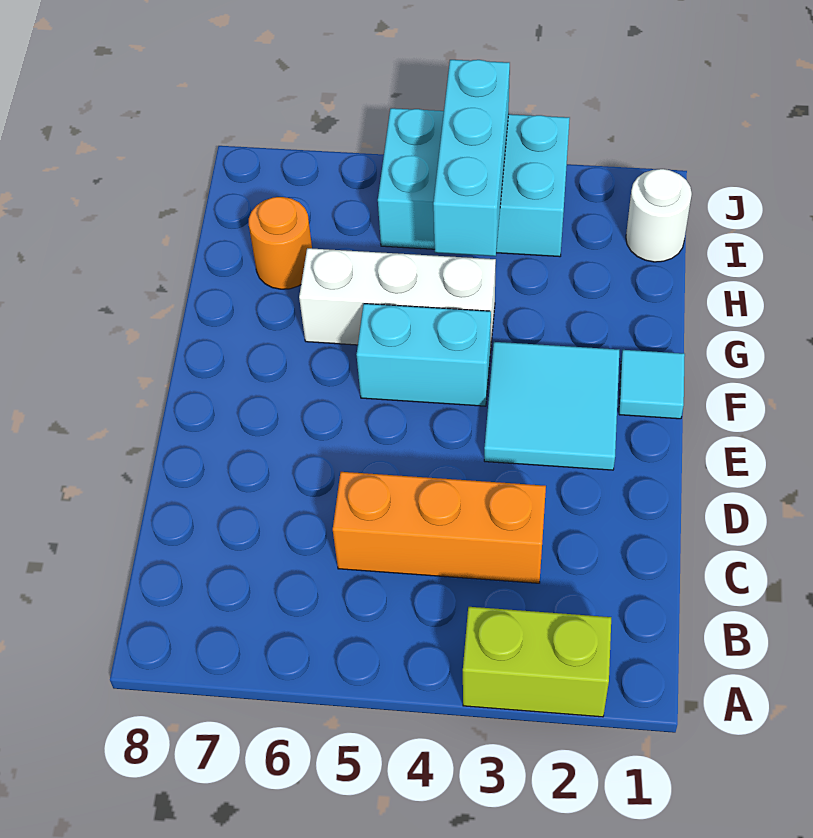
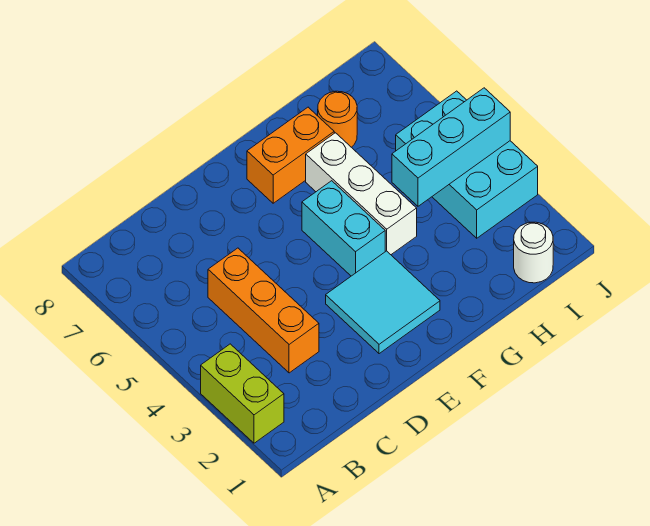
cyan tile F1 level 1 -> none
none -> orange brick F7:G7 level 1

